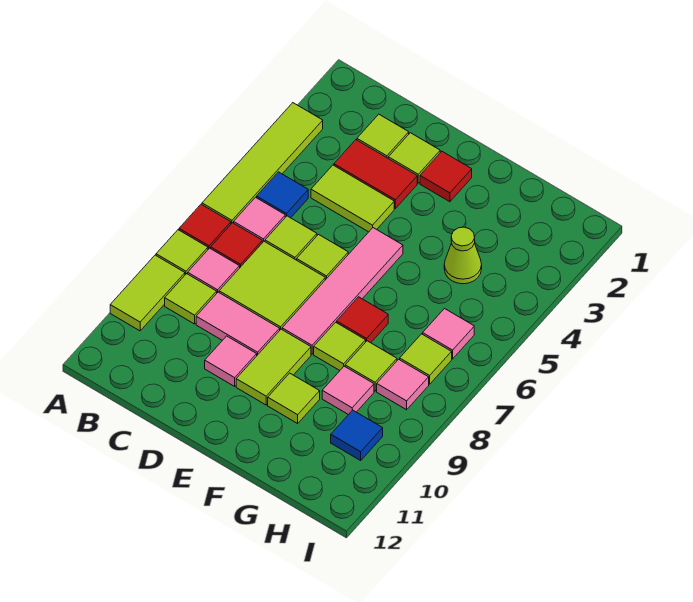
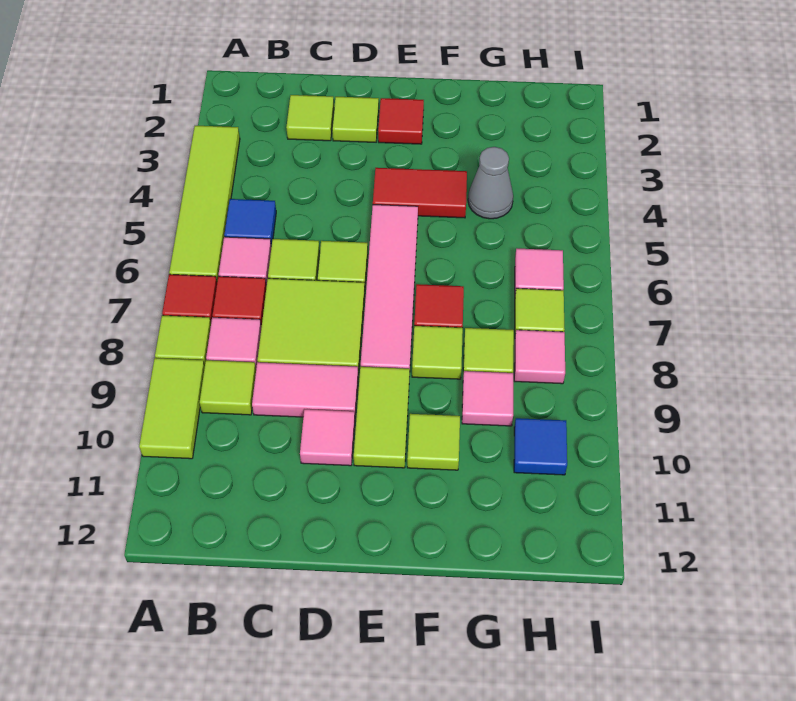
red tile C3:D3 level 1 -> red tile E4:F4 level 1
lime tile C4:D4 level 1 -> none
lime cone G4 level 1 -> grey cone G4 level 1

